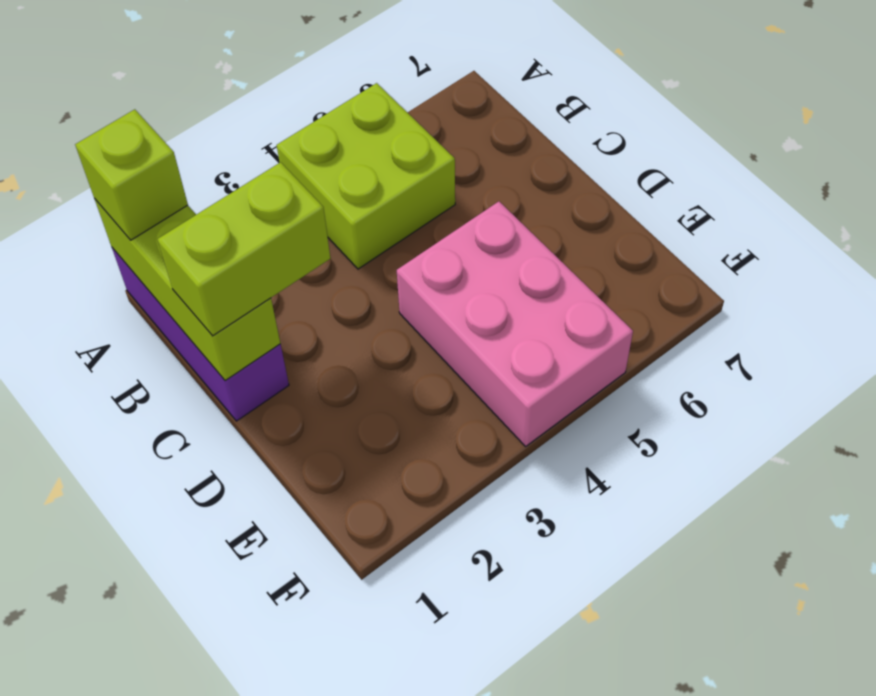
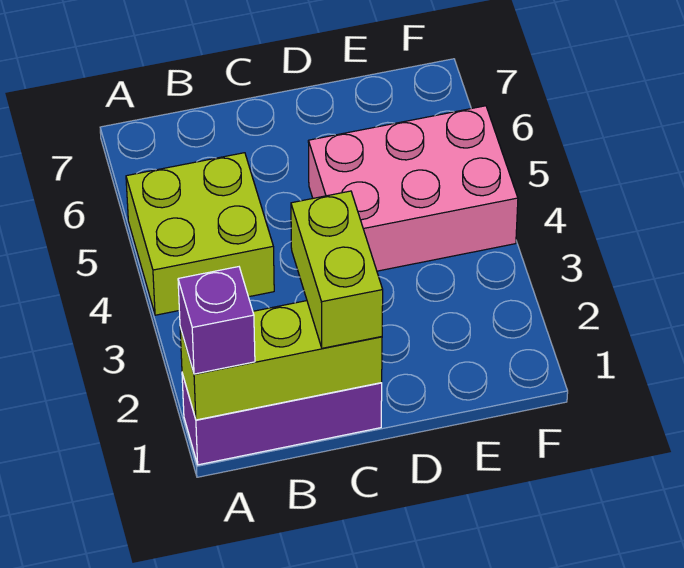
lime brick A1 level 3 -> purple brick A1 level 3

